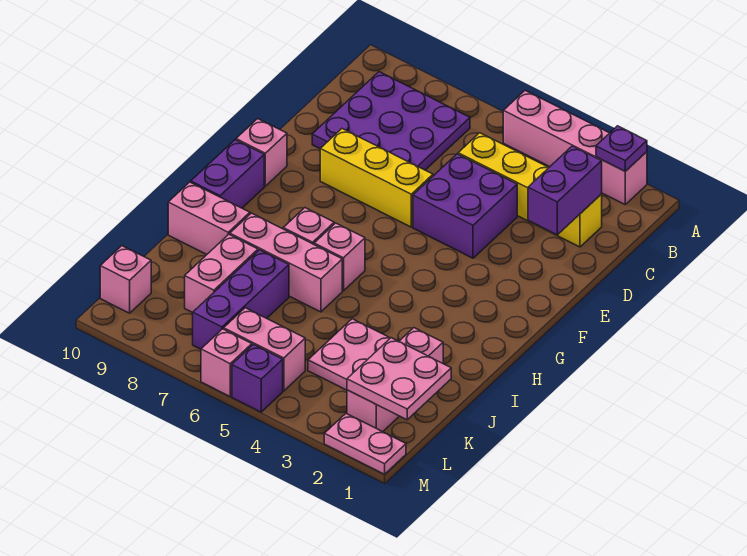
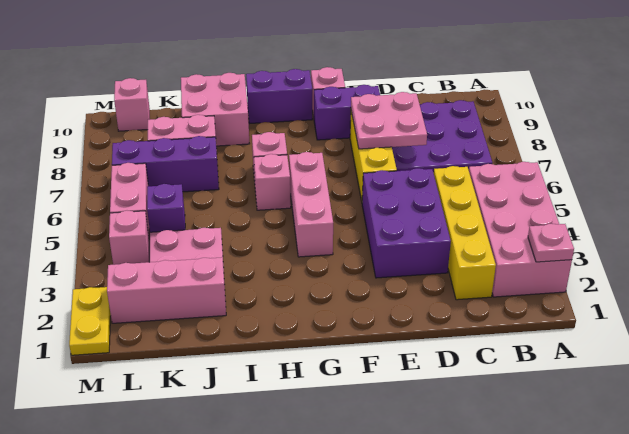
pink brick A2:A5 level 1 -> pink brick A2:B5 level 1
purple plate A2 level 2 -> pink plate A2 level 2
purple brick C2:D2 level 2 -> purple brick E9:F9 level 1
purple brick D4:E5 level 1 -> purple brick D3:E5 level 1
pink brick I6:I8 level 1 -> pink brick G4:G6 level 1
pink brick I9:I10 level 1 -> pink brick I9:J10 level 1
pink plate K1:L2 level 2 -> pink plate D7:E8 level 2
pink plate M1:M2 level 1 -> yellow plate M1:M2 level 1
purple brick M5 level 1 -> purple brick K5 level 1
pink brick M6 level 1 -> pink brick L4 level 1

